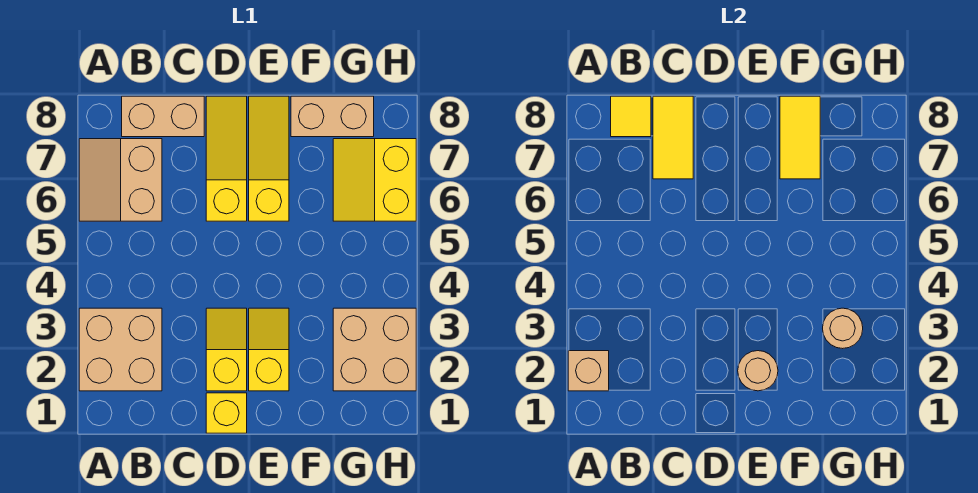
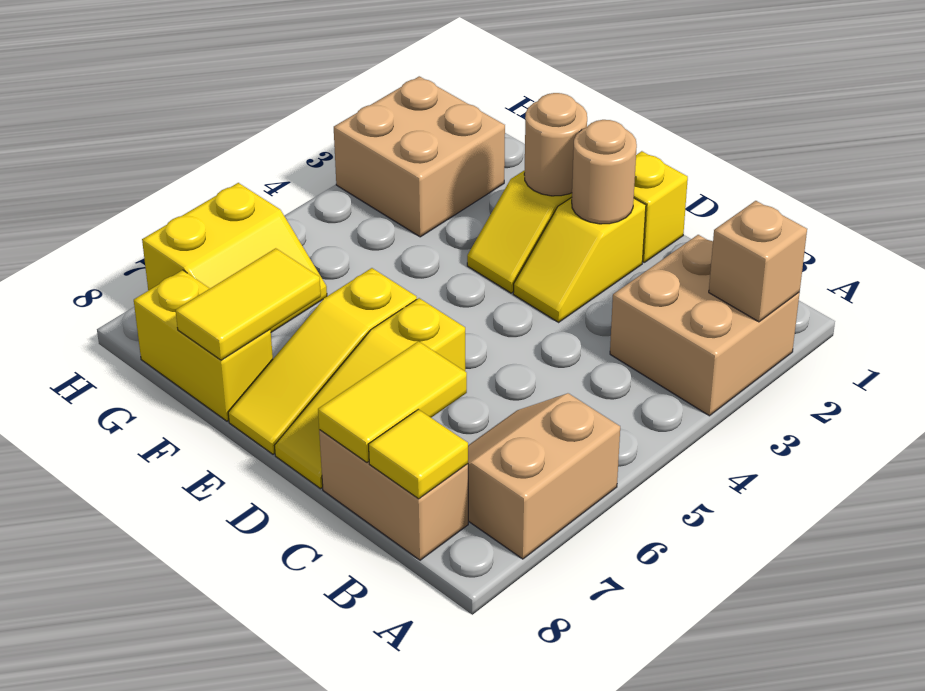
tan slope A6:B7 level 1 top B -> tan slope A6:B7 level 1 top A
tan brick F8:G8 level 1 -> yellow brick F8:G8 level 1
tan round brick G3 level 2 -> tan round brick D2 level 2

